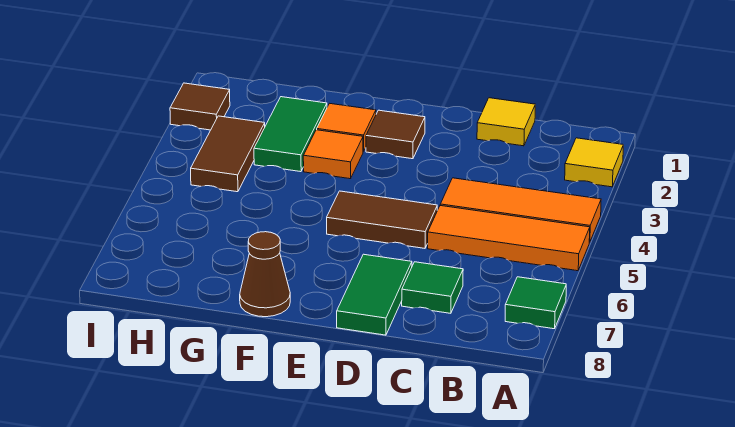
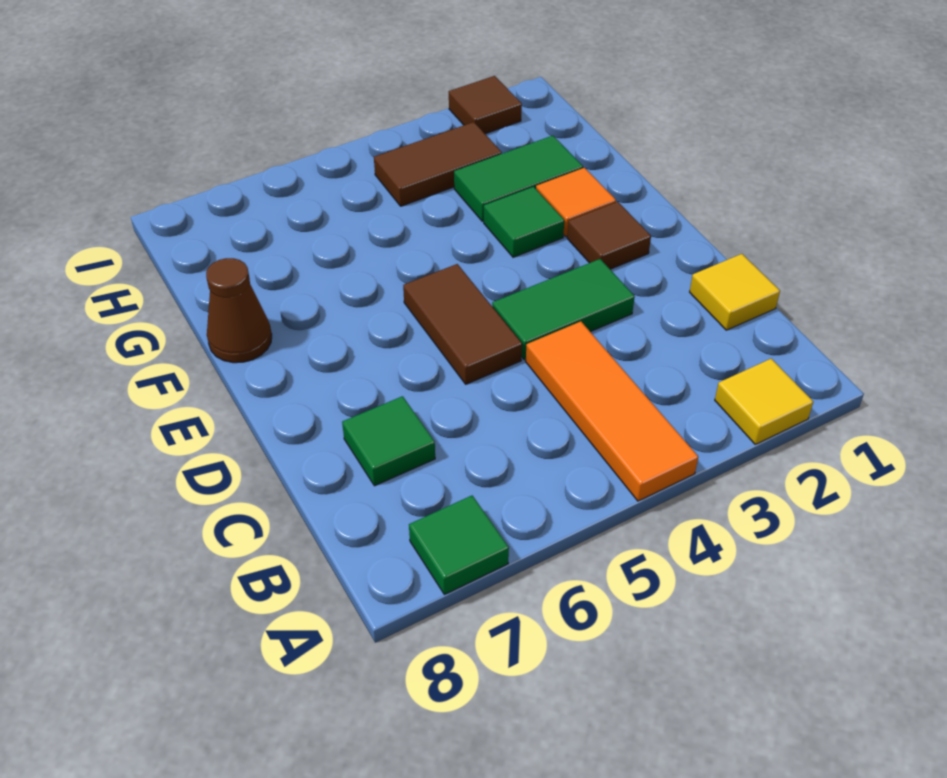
orange tile A5:C5 level 1 -> none
green tile D7:D8 level 1 -> green tile D3:D4 level 1
orange tile F3 level 1 -> green tile F3 level 1

